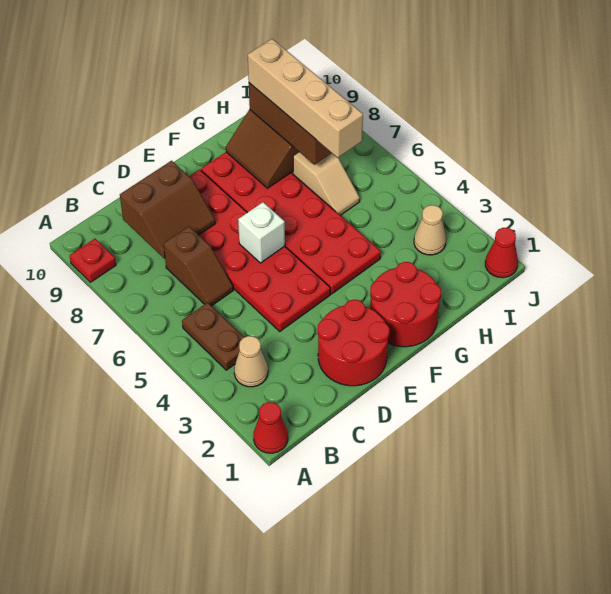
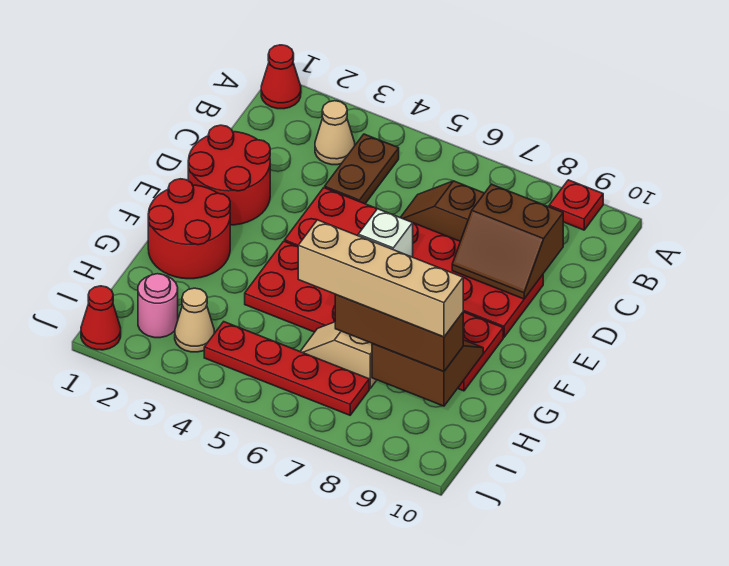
brown plate B4:B5 level 1 -> brown plate B4:C4 level 1
brown slope C8:D9 level 2 top 9 -> brown slope C8:D9 level 2 top C
none -> pink round brick I2 level 1
none -> red plate I4:I7 level 1

